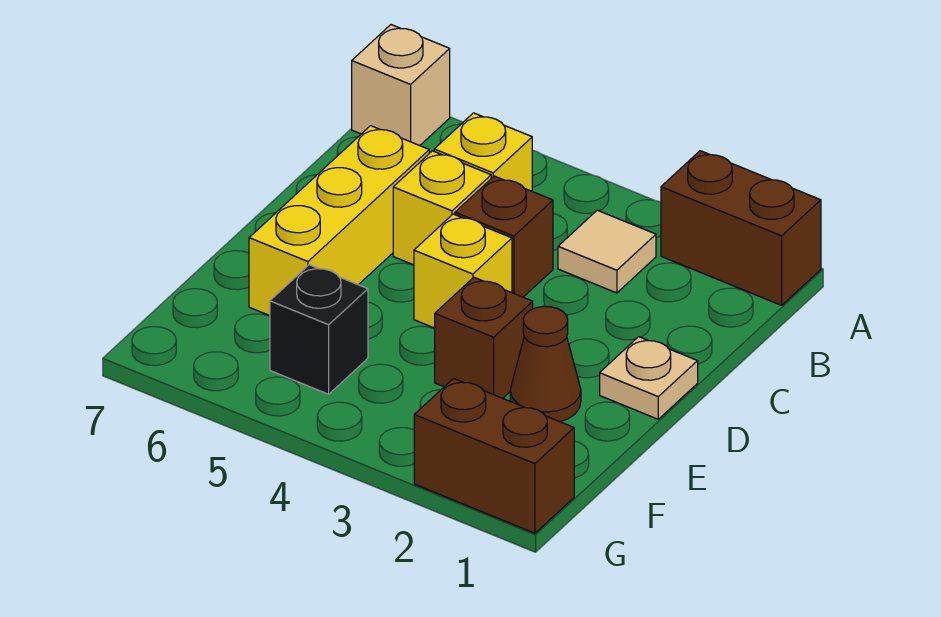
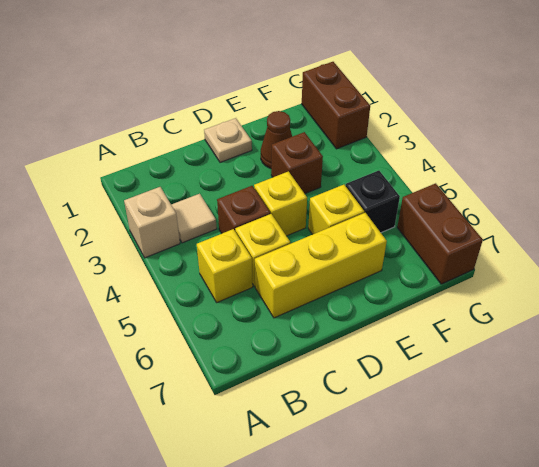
brown brick A1:A2 level 1 -> brown brick G6:G7 level 1
tan brick A7 level 1 -> tan brick A3 level 1
none -> yellow brick E5 level 1

